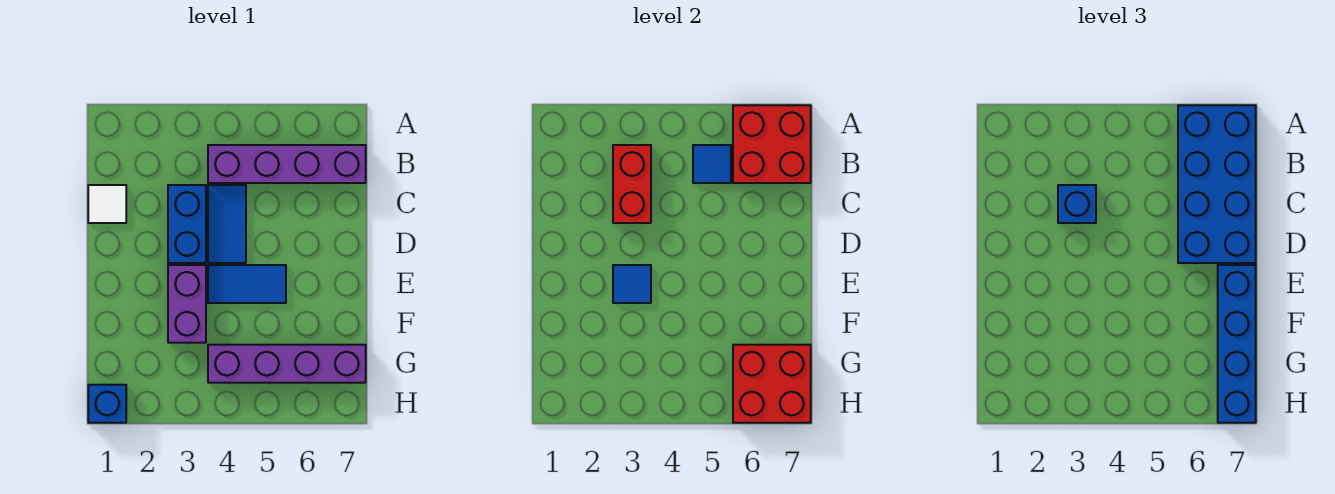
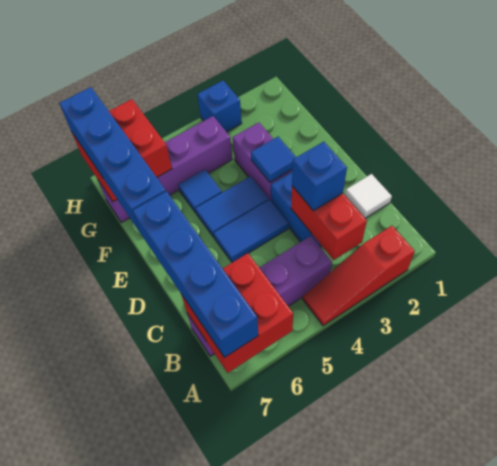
none -> red slope A2:A4 level 1 top 2
blue brick A6:D7 level 3 -> blue brick A7:D7 level 3
blue tile B5 level 2 -> blue tile F5 level 1
blue tile C4:D4 level 1 -> blue tile D4:D5 level 1
blue brick H1 level 1 -> blue brick H3 level 1

